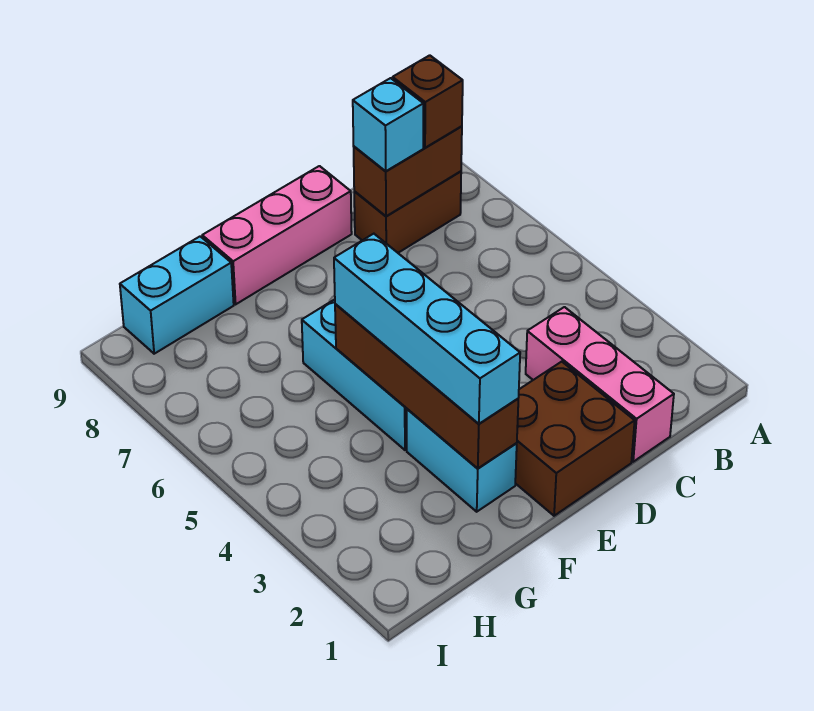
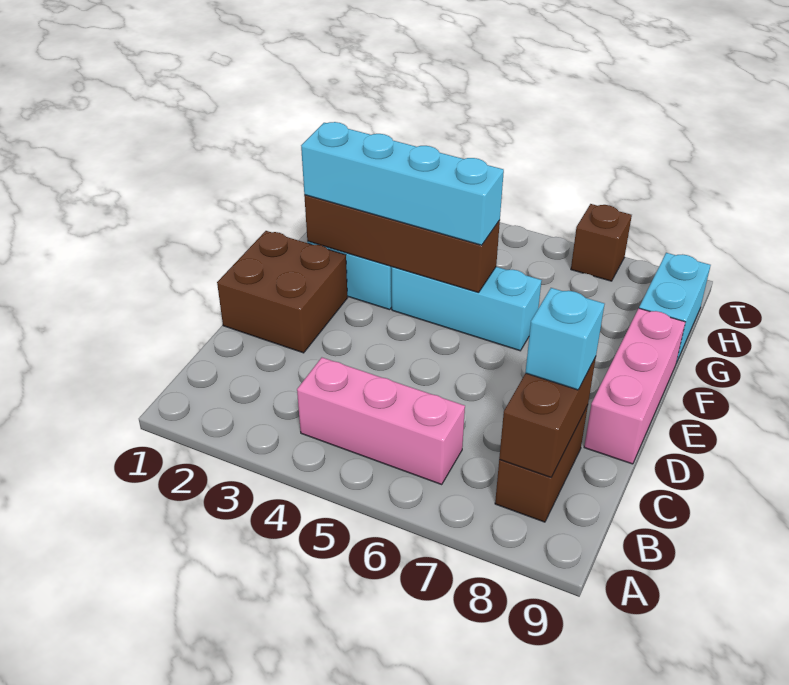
brown brick B8 level 3 -> brown brick I7 level 1
pink brick C1:C3 level 1 -> pink brick B4:B6 level 1

